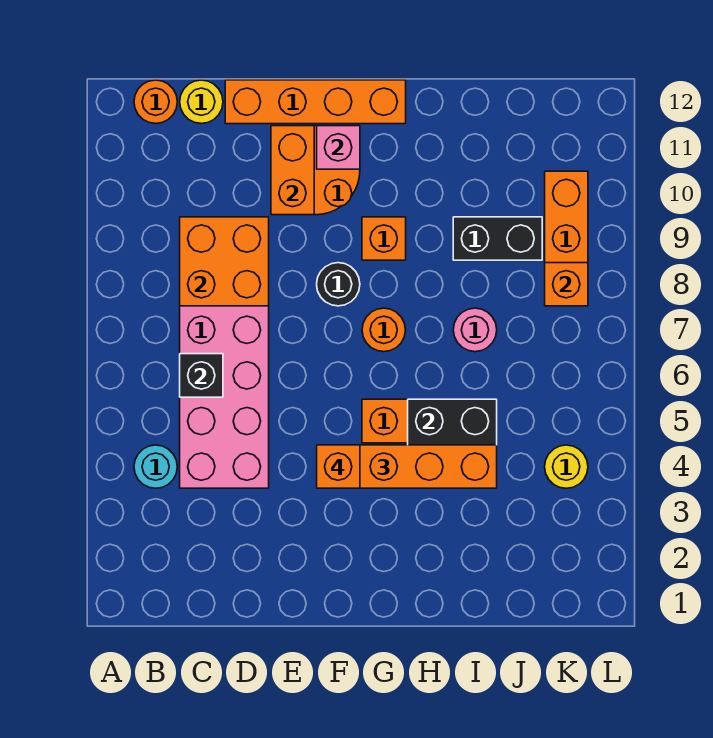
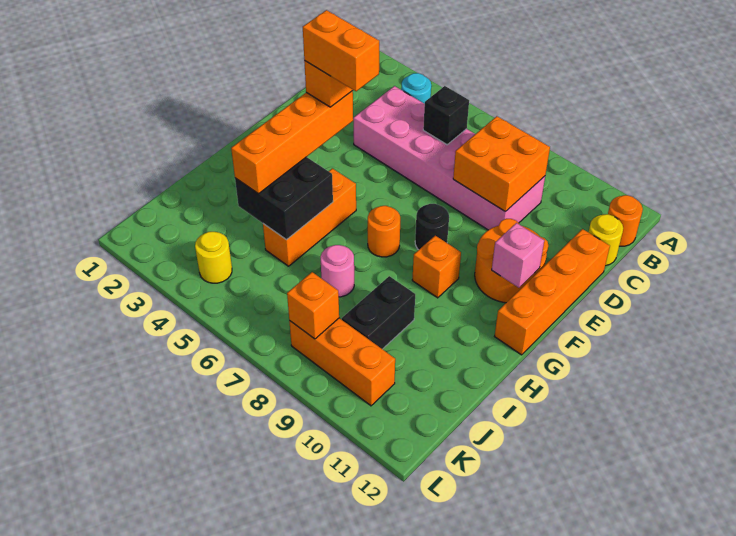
orange brick E10:E11 level 2 -> orange brick F4:F5 level 5

